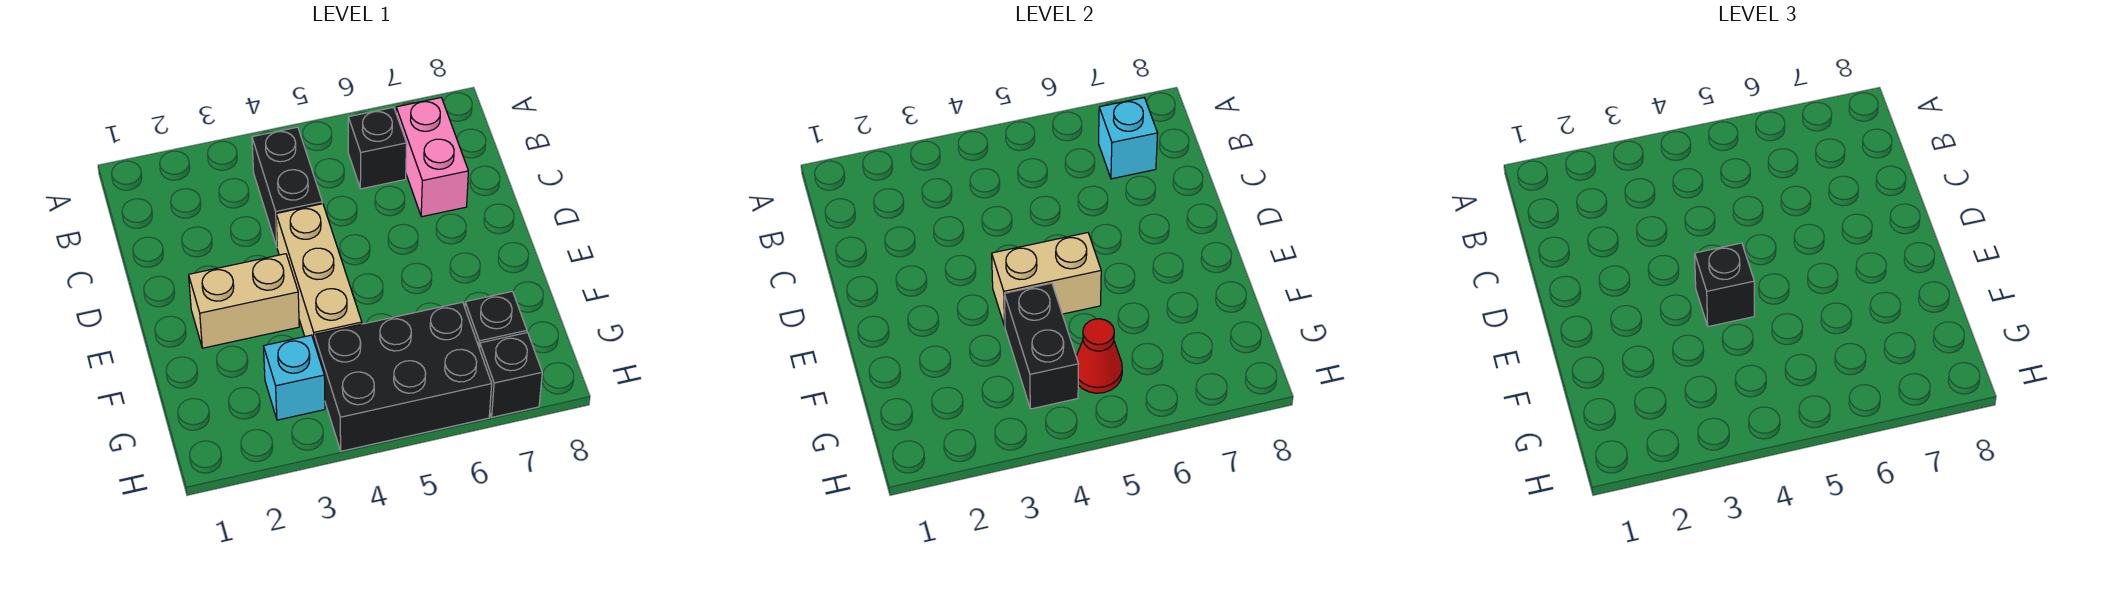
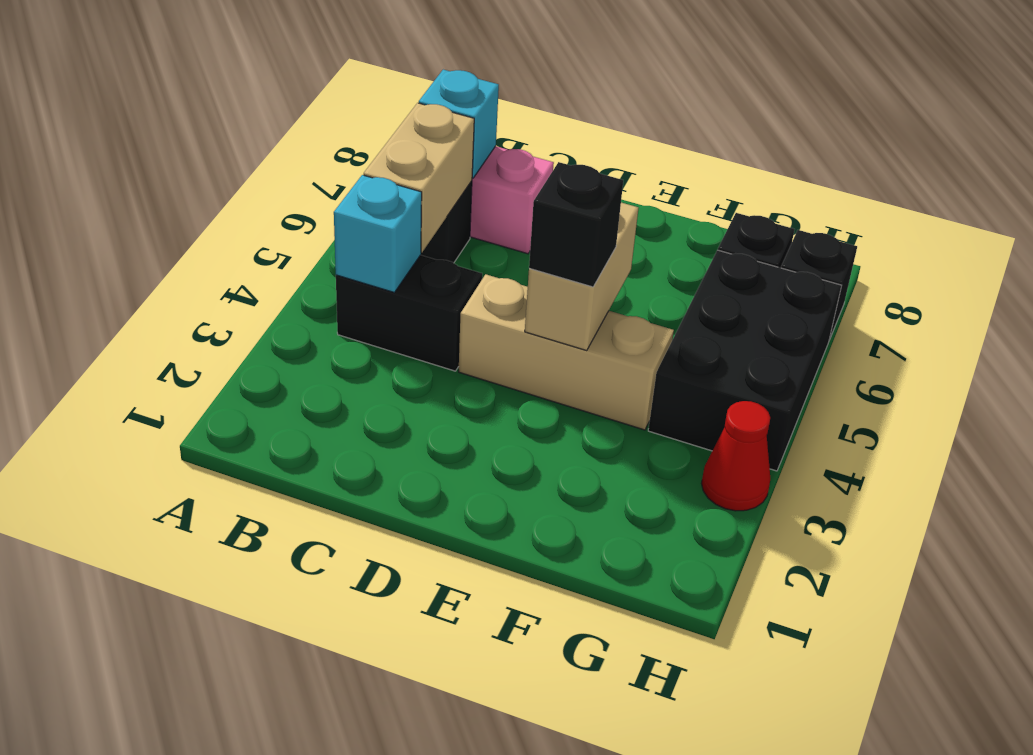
tan brick E2:E3 level 1 -> tan brick B5:B6 level 2
black brick F4:G4 level 2 -> none
cyan brick G3 level 1 -> cyan brick B4 level 2
red cone G5 level 2 -> red cone H3 level 1

